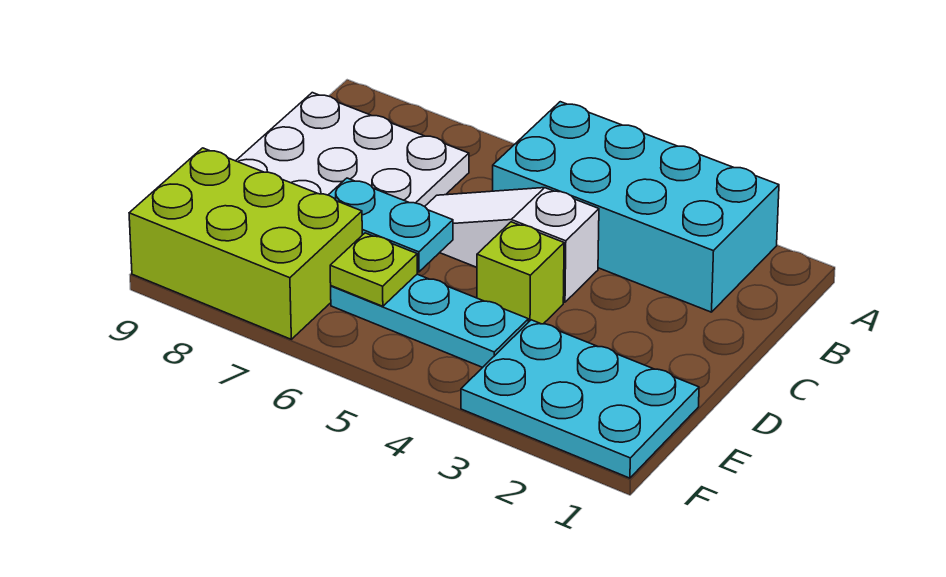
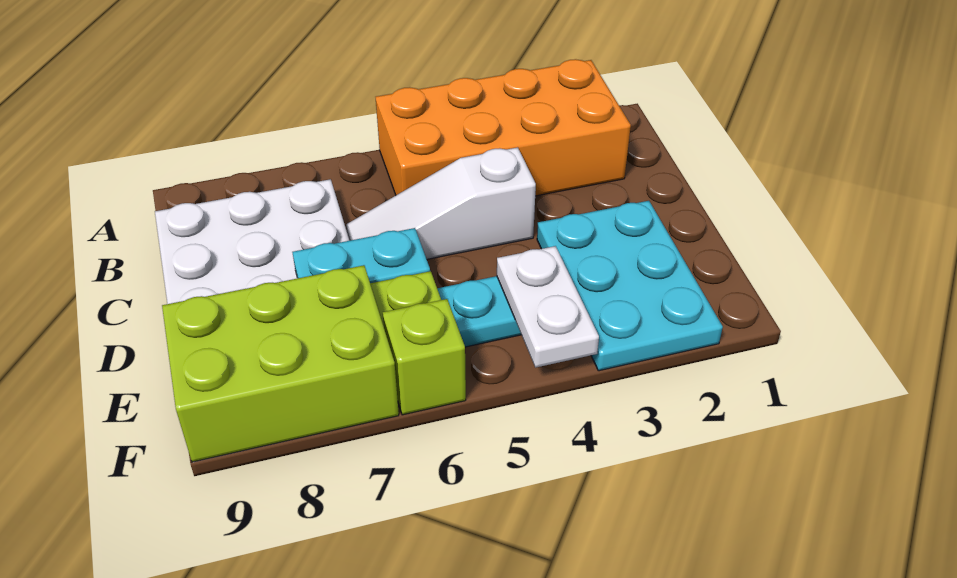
cyan brick A2:B5 level 1 -> orange brick A2:B5 level 1
lime brick D4 level 1 -> lime brick F6 level 1
cyan plate E1:F3 level 1 -> cyan plate D2:F3 level 1
none -> white plate E4:F4 level 2

